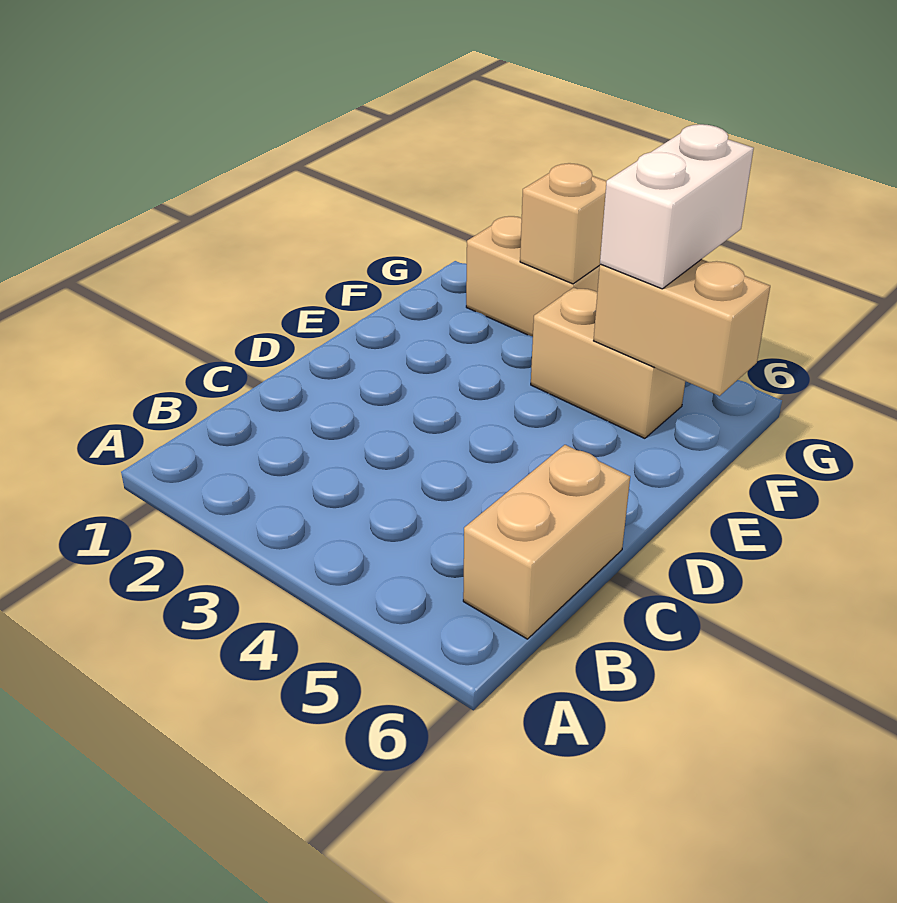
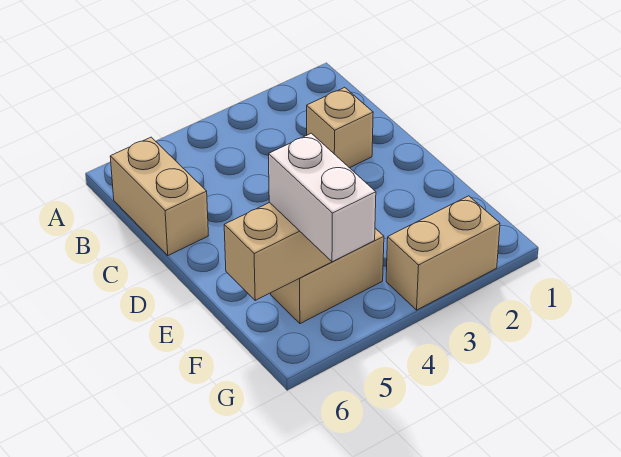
tan brick G3 level 2 -> tan brick C2 level 1

